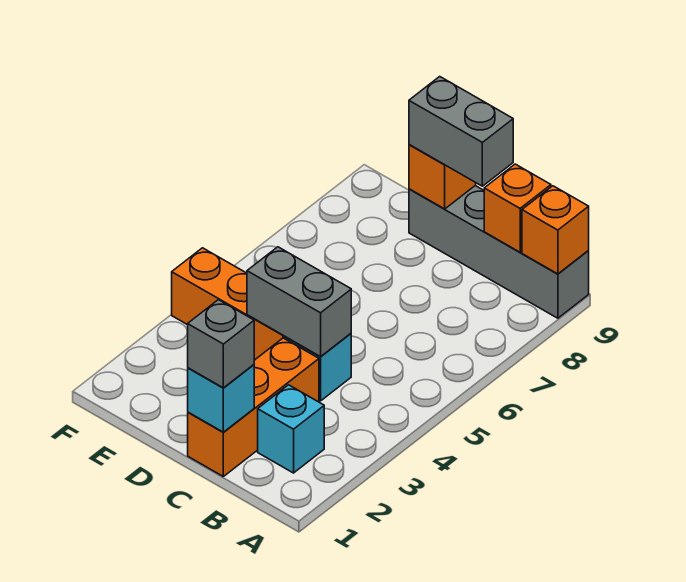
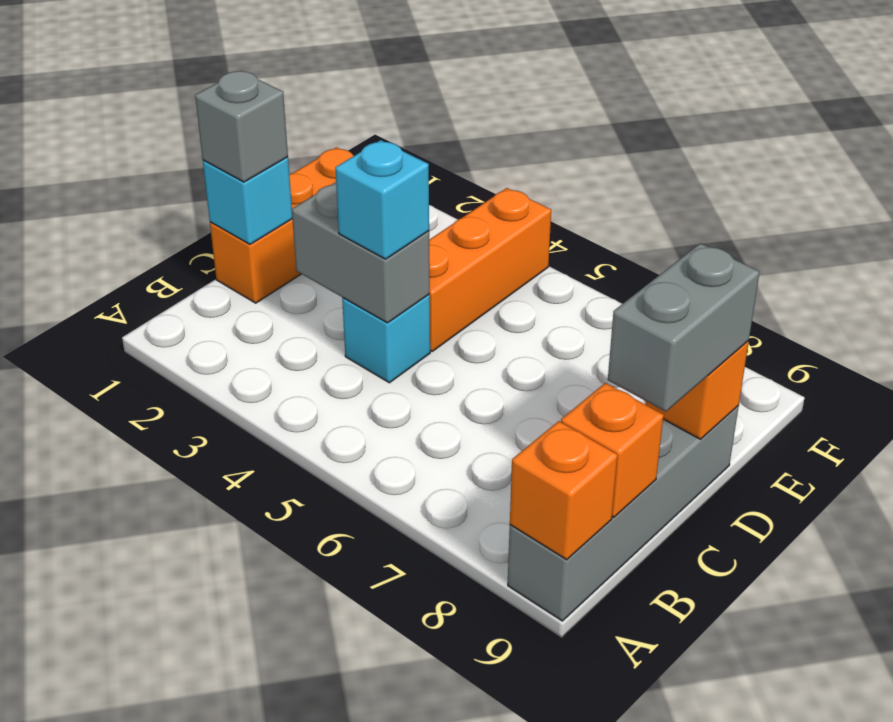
cyan brick B2 level 1 -> cyan brick C4 level 3
orange brick C1:C3 level 1 -> orange brick C1:E1 level 1
grey brick C4:D4 level 2 -> grey brick C3:C4 level 2

